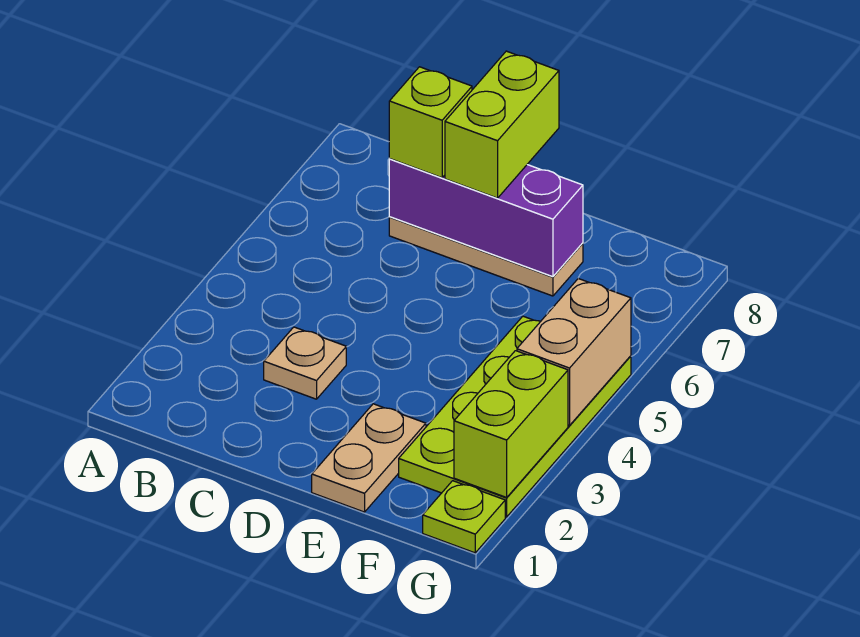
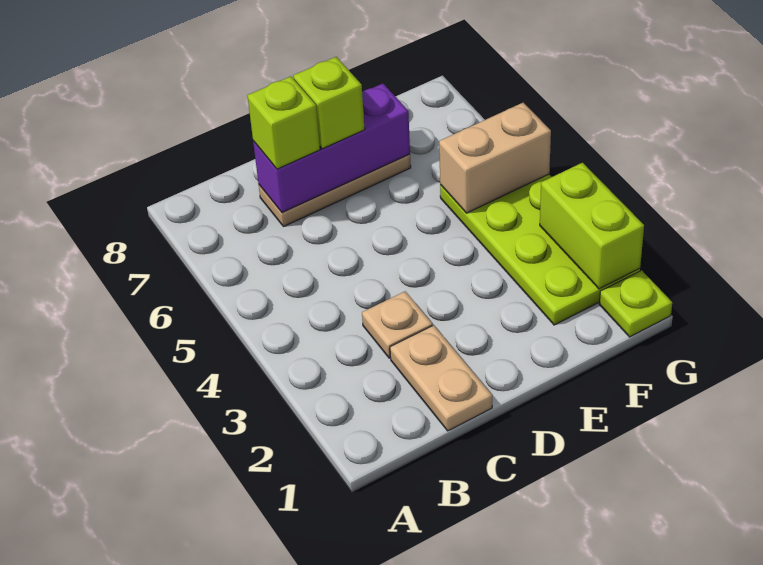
lime brick D7:D8 level 3 -> lime brick D7 level 3
tan plate E1:E2 level 1 -> tan plate C1:C2 level 1
tan brick G4:G5 level 2 -> tan brick F5:G5 level 2

